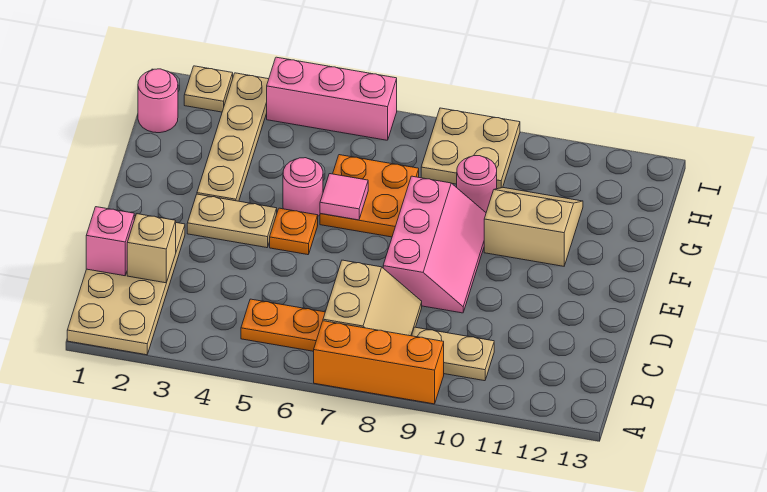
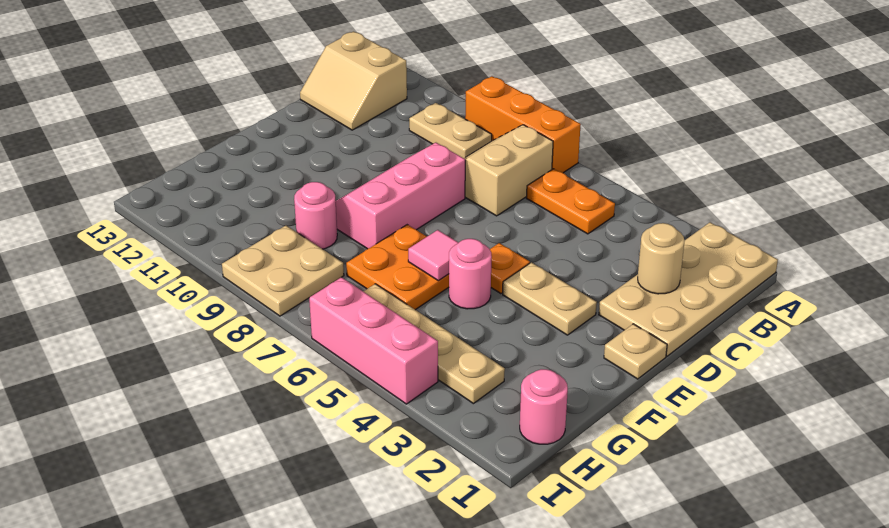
pink brick C1 level 2 -> none
tan brick C2 level 2 -> tan round brick C2 level 2
tan plate F3:I3 level 1 -> tan plate H3:H6 level 1
tan slope F10:G11 level 1 top F -> tan slope B12:C13 level 1 top B
tan plate I2 level 1 -> tan plate E1 level 1

